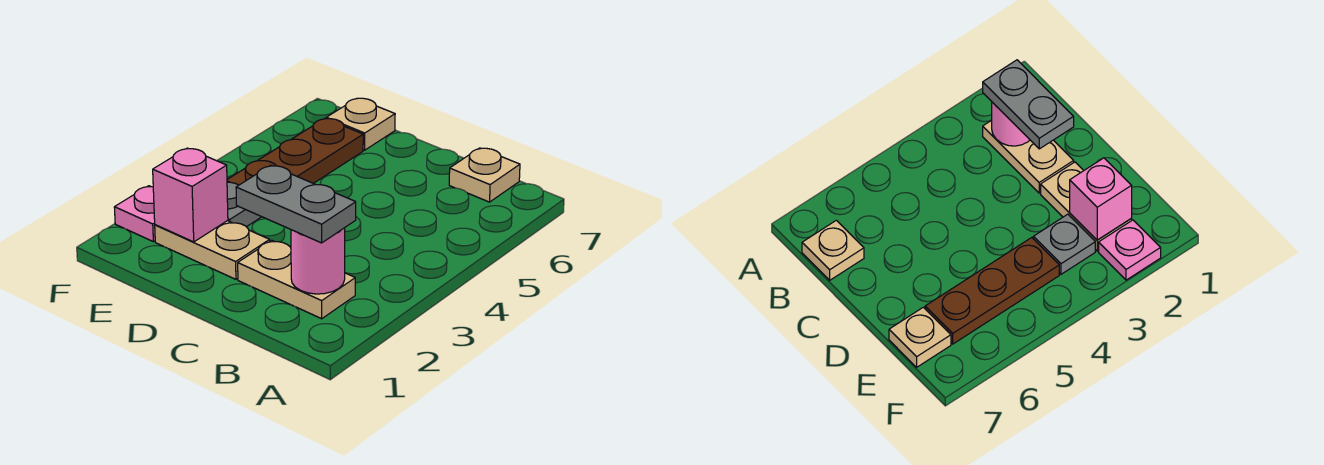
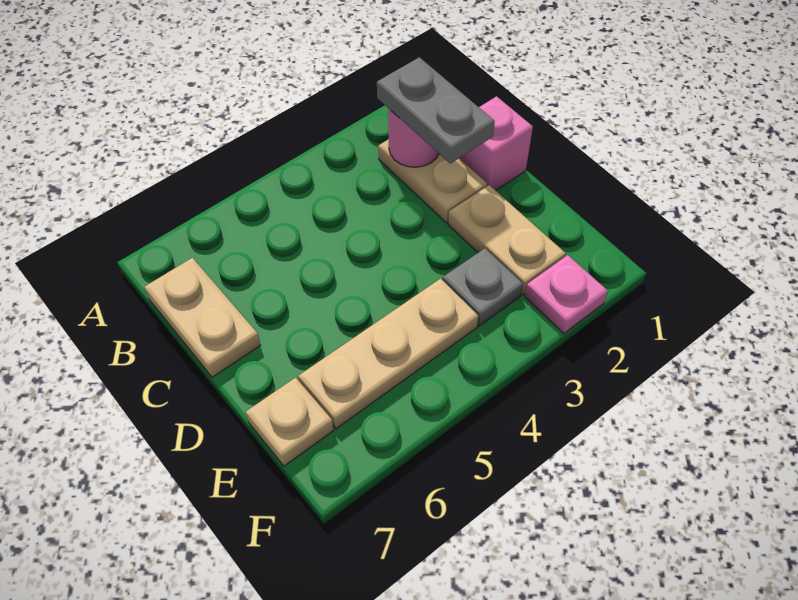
tan plate B7 level 1 -> tan plate B7:C7 level 1
pink brick E2 level 2 -> pink brick C1 level 1
brown plate E4:E6 level 1 -> tan plate E4:E6 level 1

